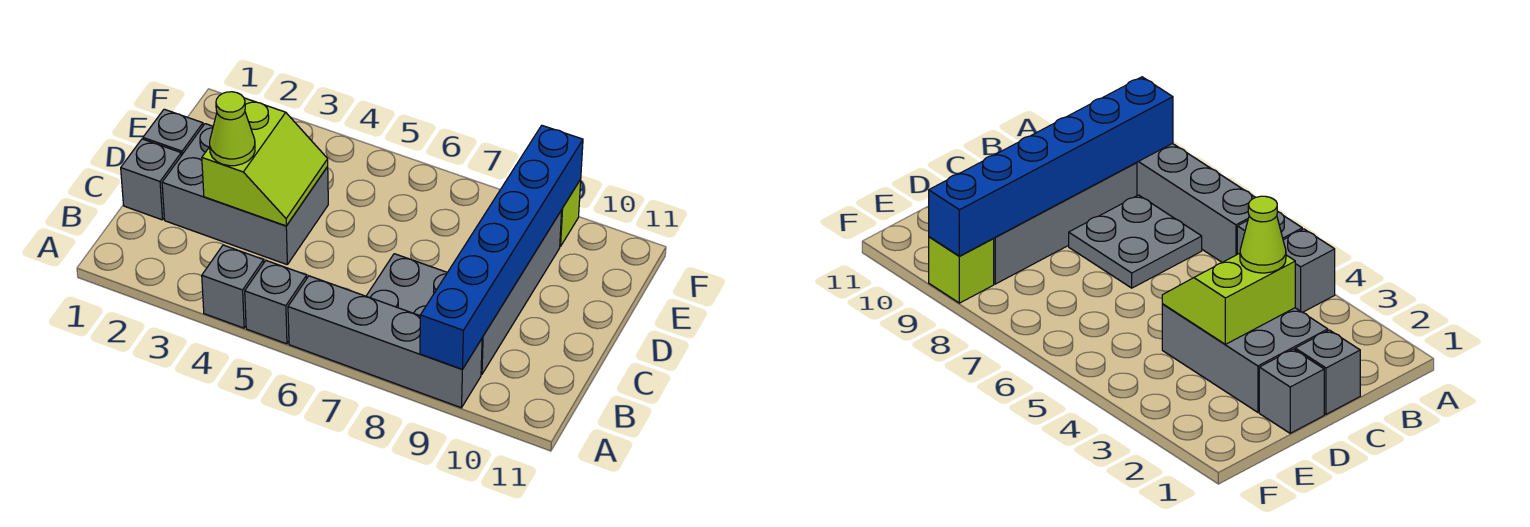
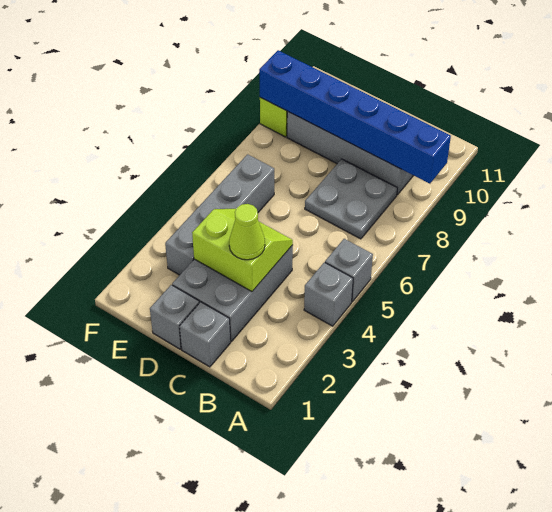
grey brick A6:A9 level 1 -> grey brick E3:E6 level 1

